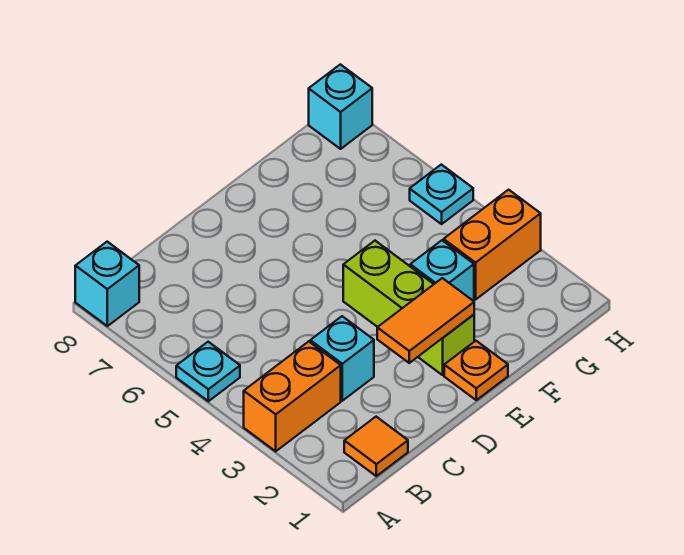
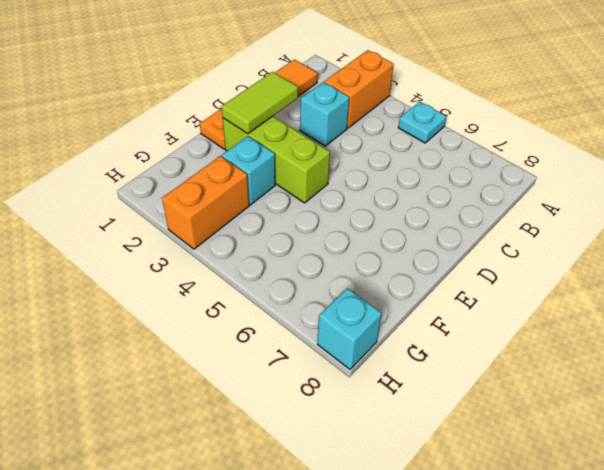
cyan brick A8 level 1 -> none
orange tile D2:E2 level 2 -> lime tile D2:E2 level 2
cyan plate H5 level 1 -> none

